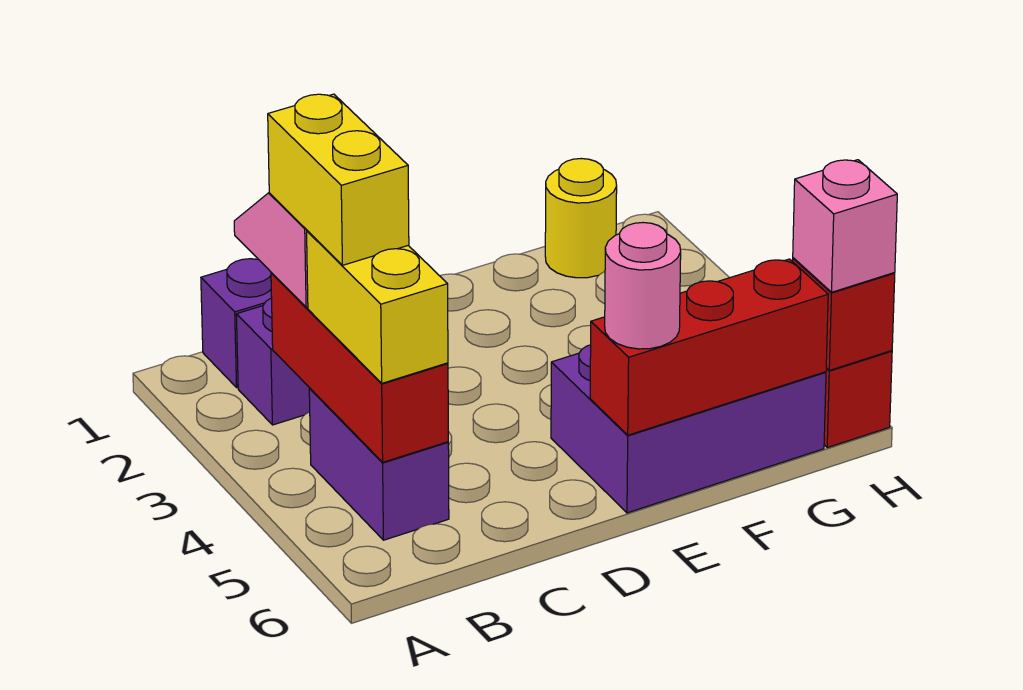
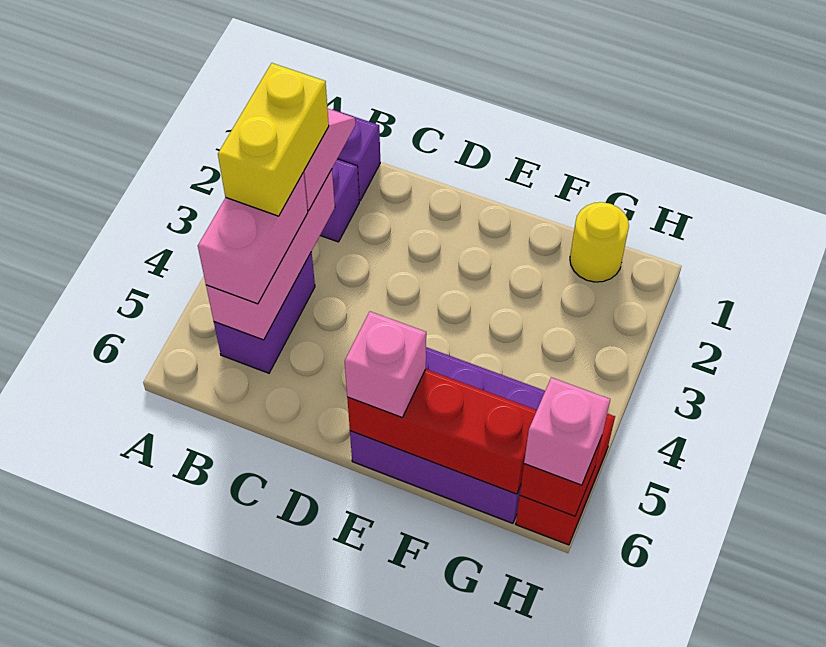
red brick B3:B5 level 2 -> pink brick B3:B5 level 2
yellow brick B4:B5 level 3 -> pink brick B4:B5 level 3
pink round brick E6 level 3 -> pink brick E6 level 3

